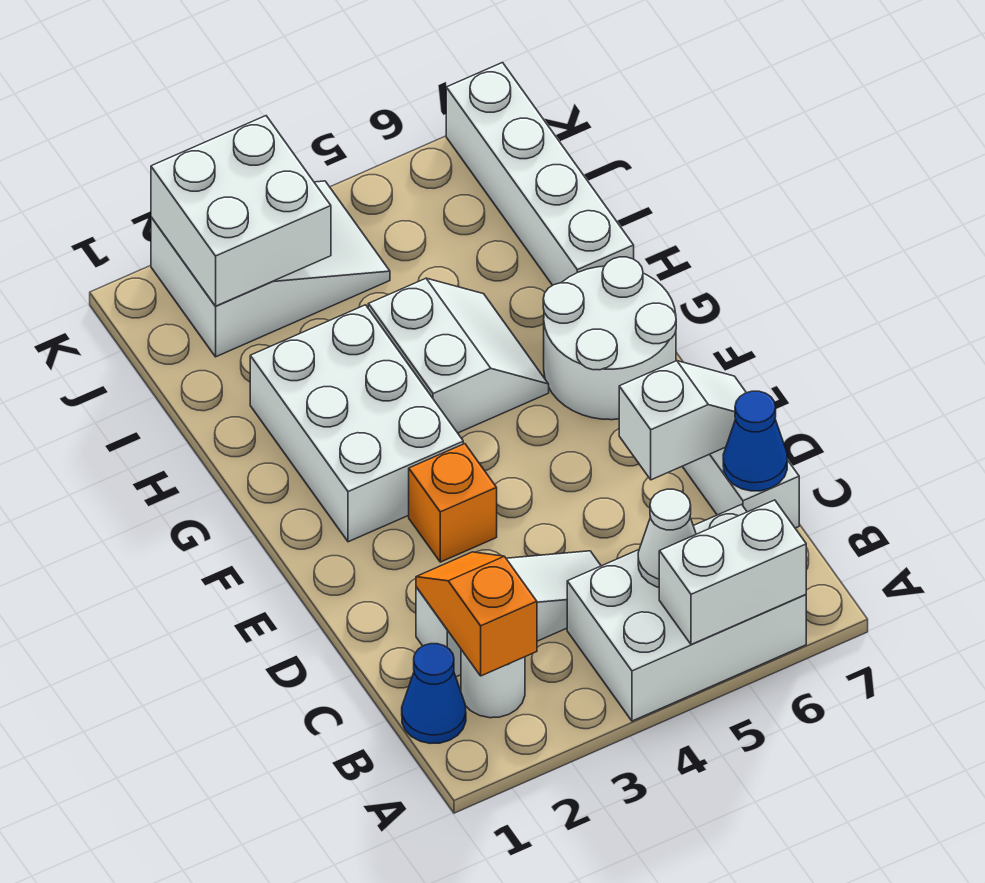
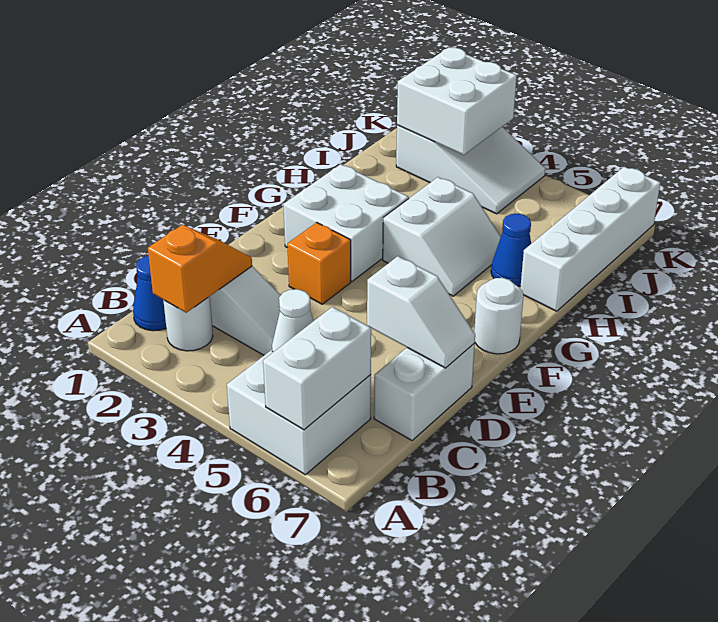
white brick A4:B6 level 1 -> white brick A5:B6 level 1
white brick A5:A6 level 2 -> white brick A6:B6 level 2
blue cone C7 level 2 -> blue cone H6 level 1
white brick F2:H3 level 1 -> white brick F2:G3 level 1
white round brick F6:G7 level 1 -> white round brick F7 level 1

